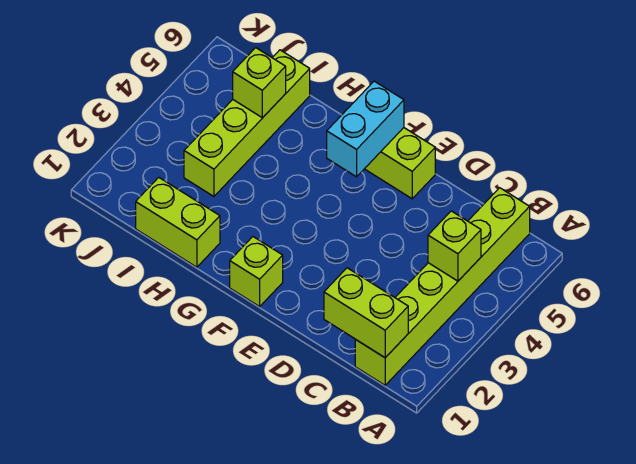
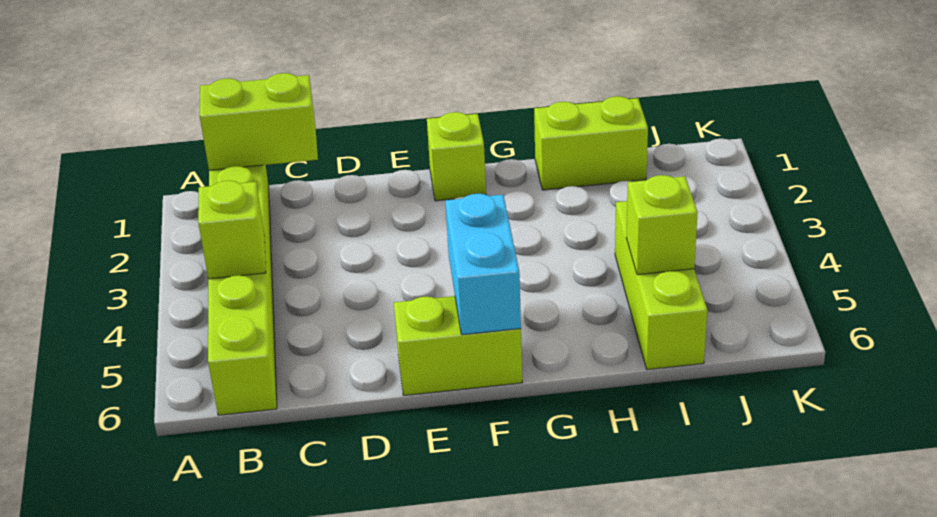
lime brick I3:I6 level 1 -> lime brick I4:I6 level 1

